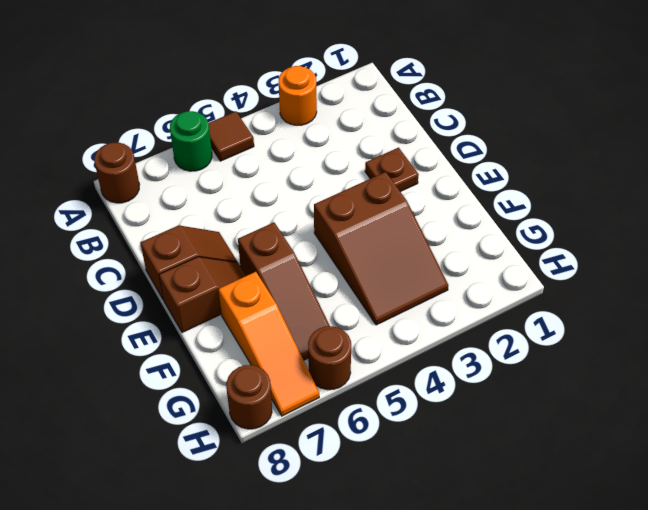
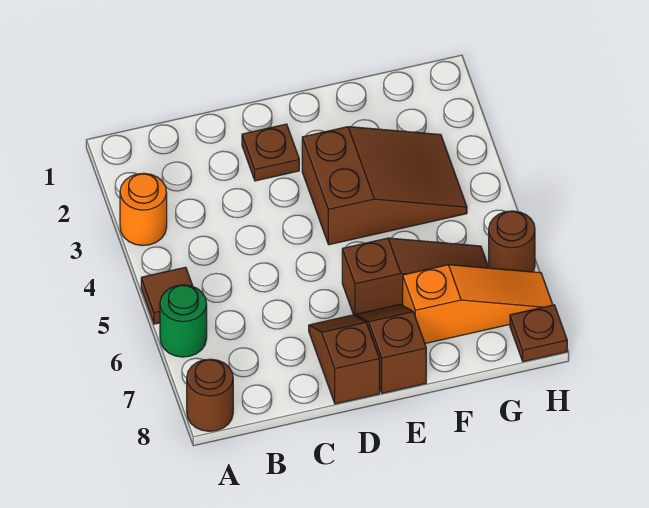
brown round brick H8 level 1 -> brown plate H8 level 1

